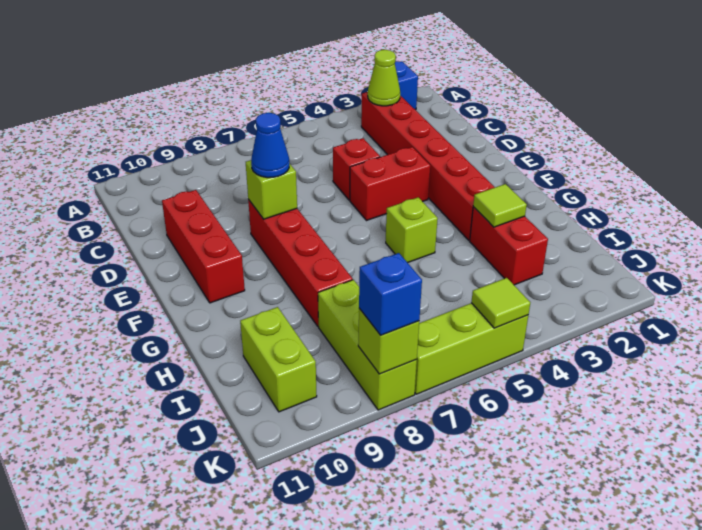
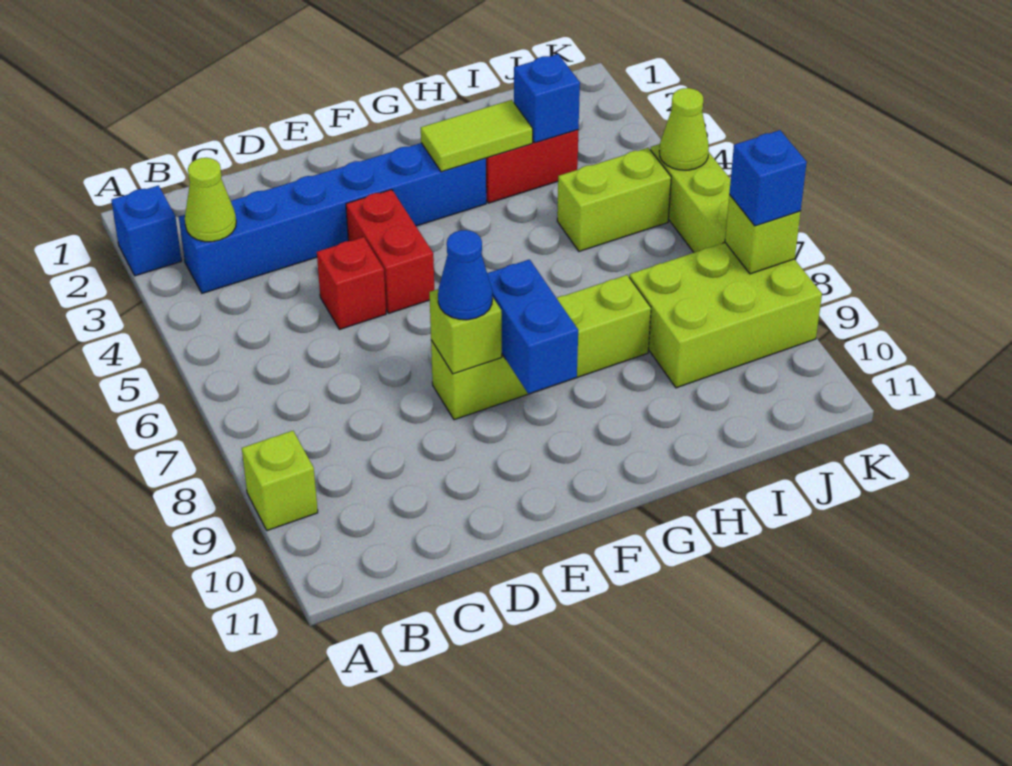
red brick B3:G3 level 1 -> blue brick B3:G3 level 1
red brick D10:F10 level 1 -> none
red brick E8:H8 level 1 -> lime brick E8:H8 level 1
none -> blue brick F8:F9 level 2
lime brick G5 level 1 -> lime brick A9 level 1
lime tile H3 level 2 -> lime tile G3:H3 level 2
none -> blue brick I3 level 2
lime brick I8:K8 level 1 -> lime brick I8:K9 level 1
lime brick I10:J10 level 1 -> lime brick I5:J5 level 1
lime tile K5 level 2 -> lime cone K5 level 2

